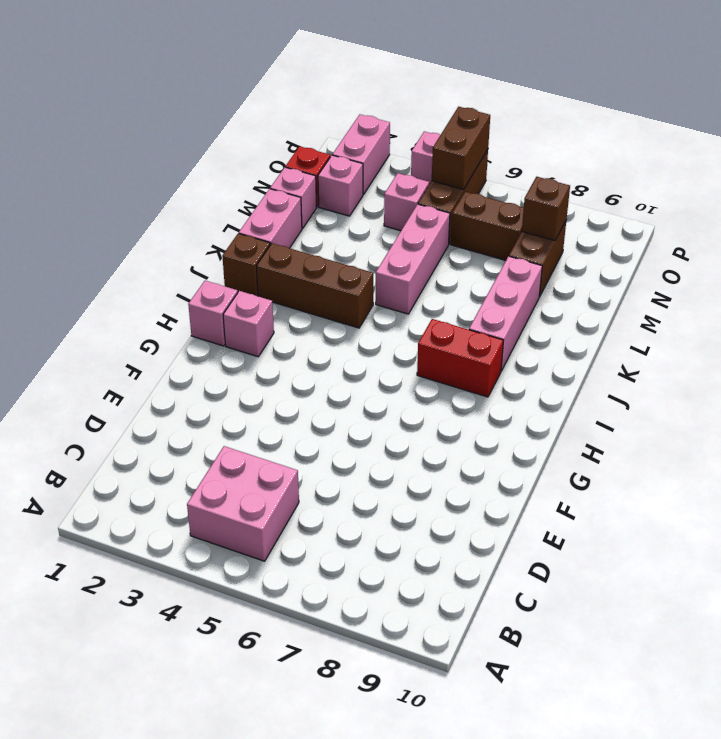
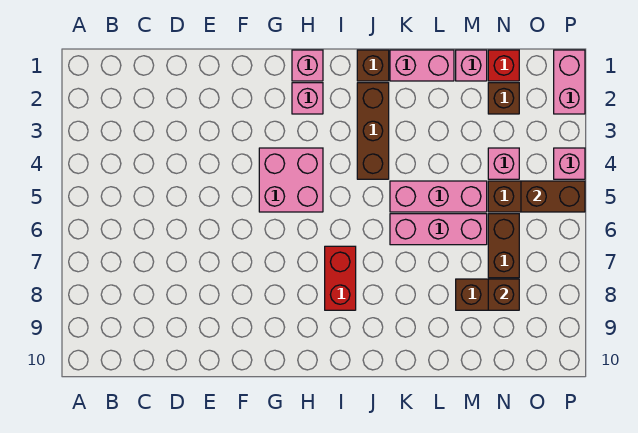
pink brick B4:C5 level 1 -> pink brick G4:H5 level 1
pink brick J8:L8 level 1 -> pink brick K6:M6 level 1
pink brick N2 level 1 -> brown brick N2 level 1
pink brick O2:P2 level 1 -> pink brick P1:P2 level 1

